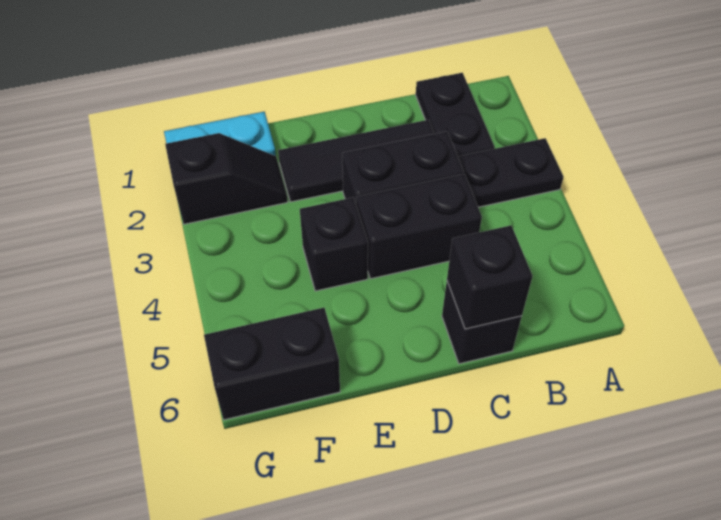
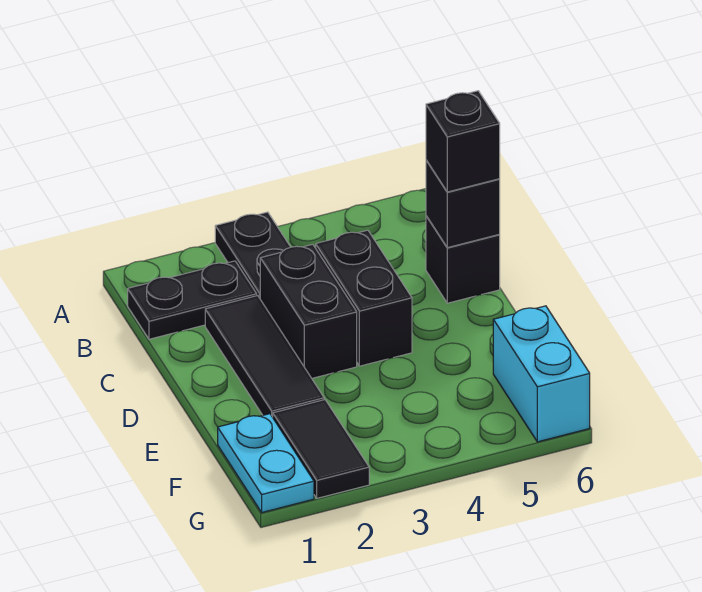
black brick E4 level 1 -> black brick C6 level 3
black slope F2:G2 level 1 top G -> black tile F2:G2 level 1
black brick F6:G6 level 1 -> cyan brick F6:G6 level 1

